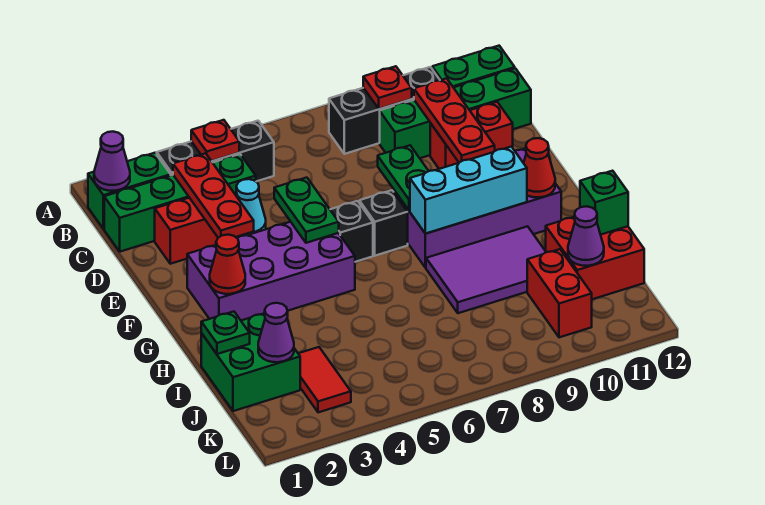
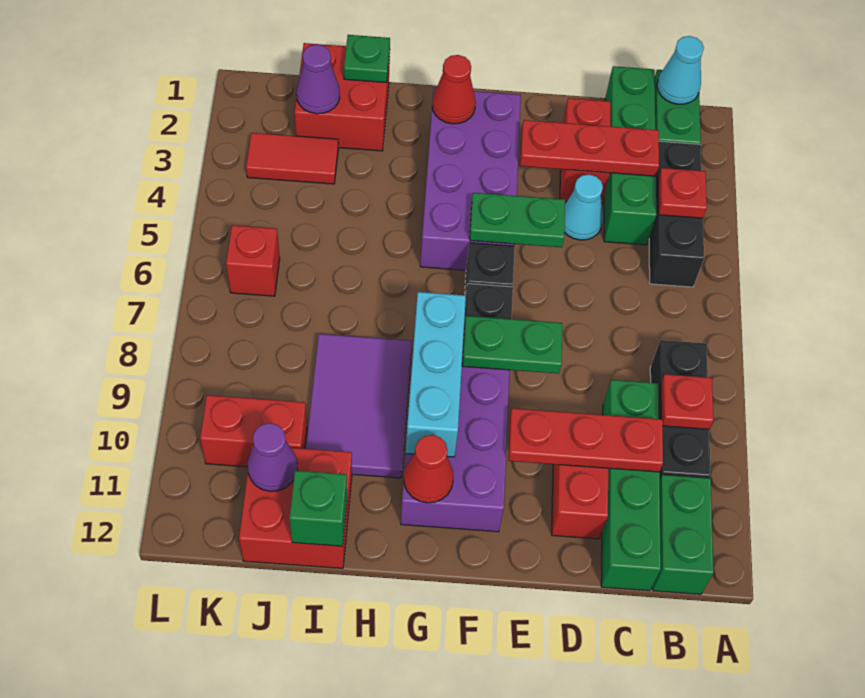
purple cone B1 level 2 -> cyan cone B1 level 2
green brick I1:J2 level 1 -> red brick I1:J2 level 1
none -> red brick K6 level 1

